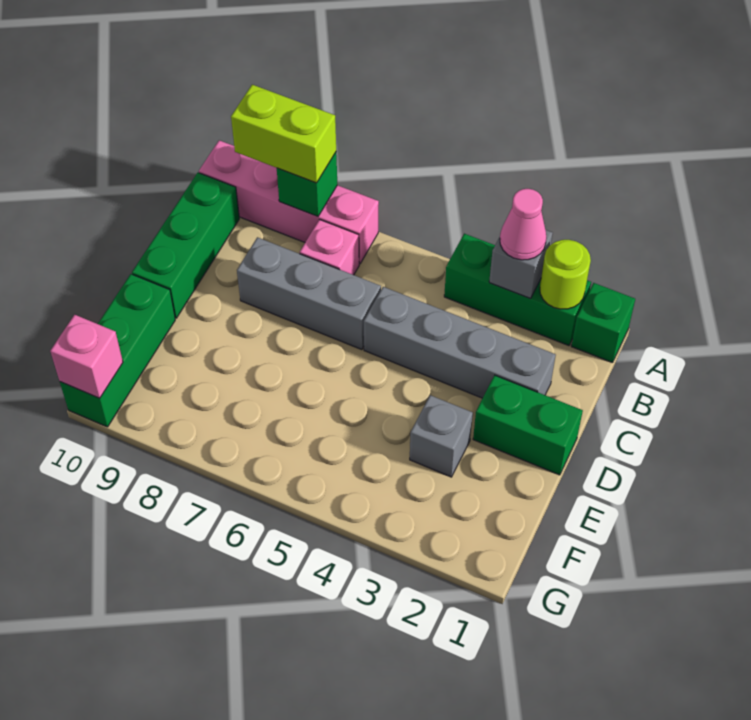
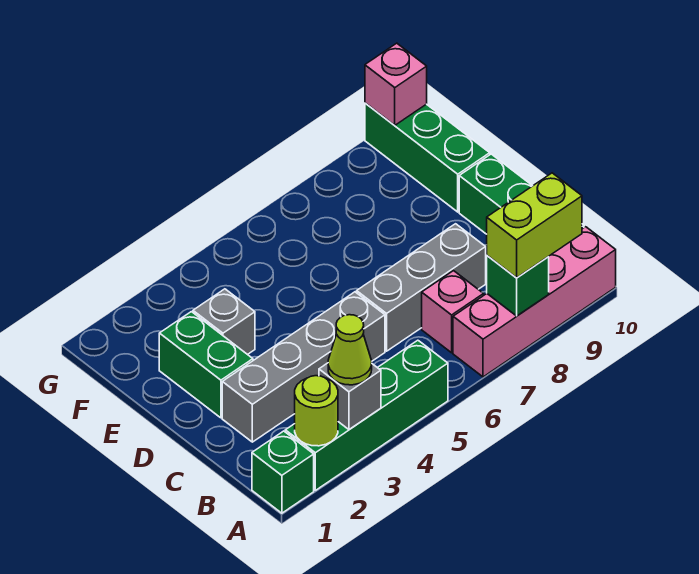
green brick A2:A4 level 1 -> green brick A2:A5 level 1
pink cone A3 level 3 -> lime cone A3 level 3
green brick D1:D2 level 1 -> green brick D2:E2 level 1

